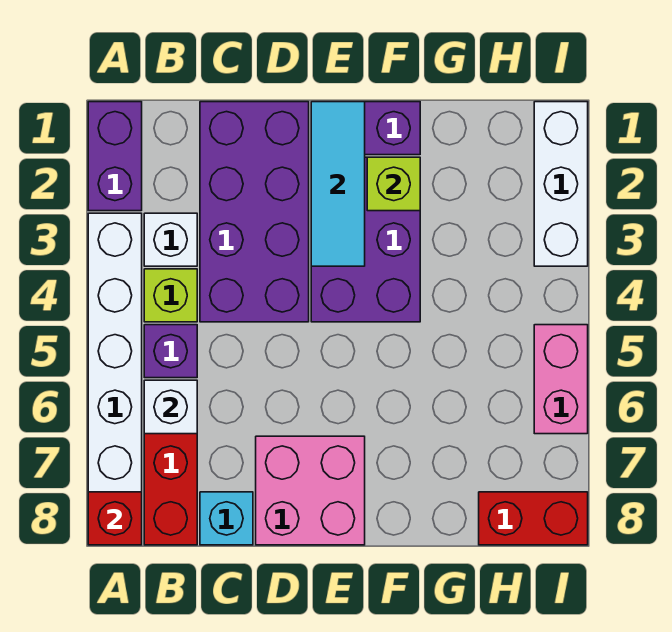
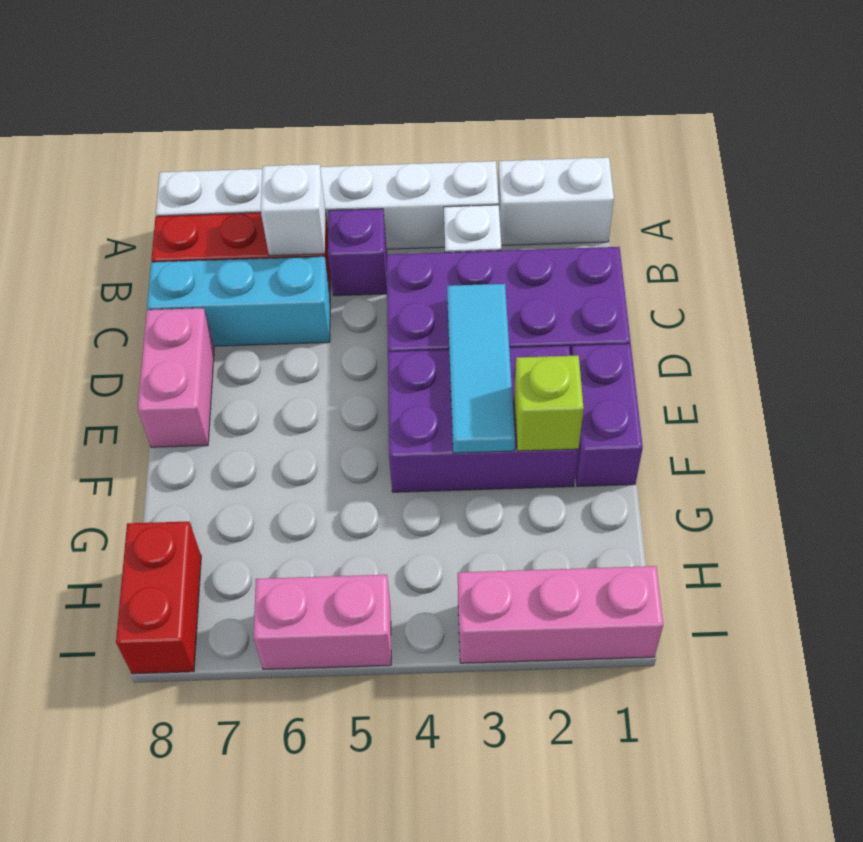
purple brick A1:A2 level 1 -> white brick A1:A2 level 1
red brick A8 level 2 -> none
lime brick B4 level 1 -> none
cyan brick C8 level 1 -> cyan brick C6:C8 level 1
pink brick D7:E8 level 1 -> pink brick D8:E8 level 1
cyan tile E1:E3 level 2 -> cyan tile D3:F3 level 2
white brick I1:I3 level 1 -> pink brick I1:I3 level 1

